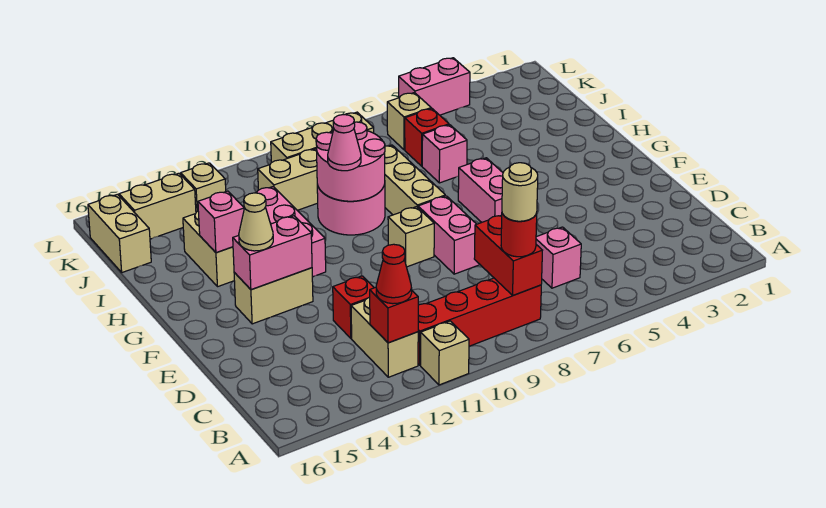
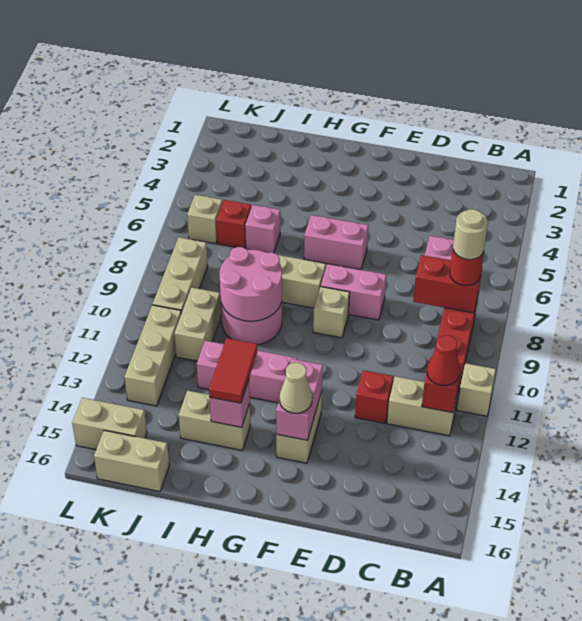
pink cone H10 level 3 -> none
none -> red tile H13:H14 level 3
tan brick K13 level 1 -> tan brick K11:K13 level 1
tan brick K14:K15 level 1 -> tan brick K15:L15 level 1
pink brick L4:L5 level 1 -> none

